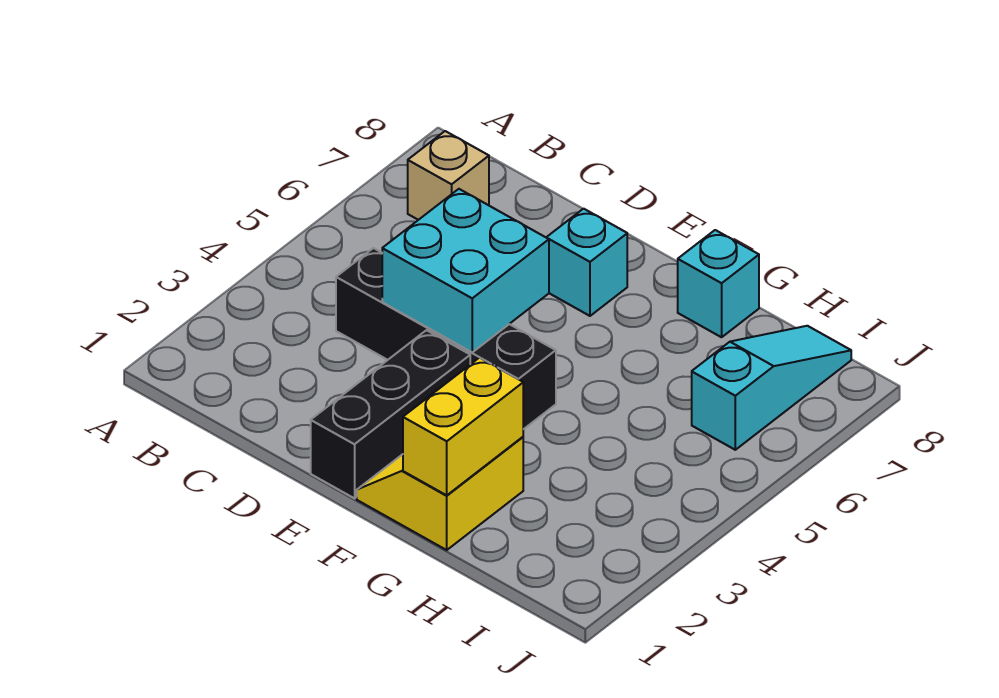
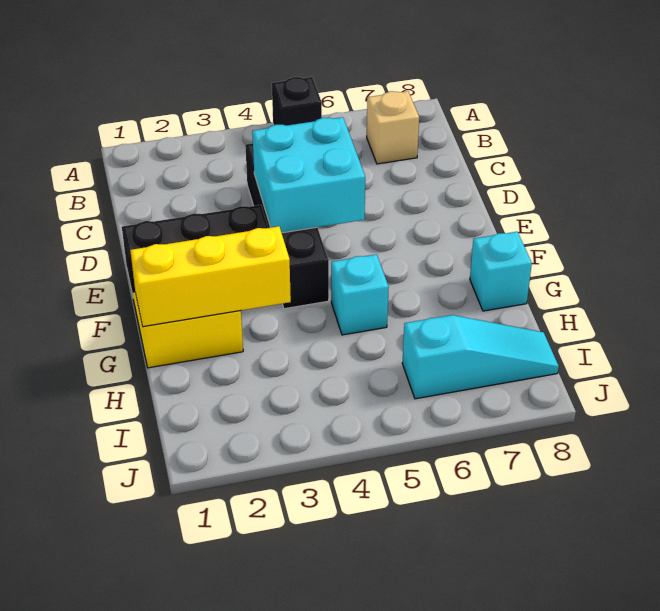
none -> black brick A5 level 1
cyan brick E7 level 1 -> cyan brick G5 level 1
yellow brick G1:G2 level 2 -> yellow brick G1:G3 level 2

